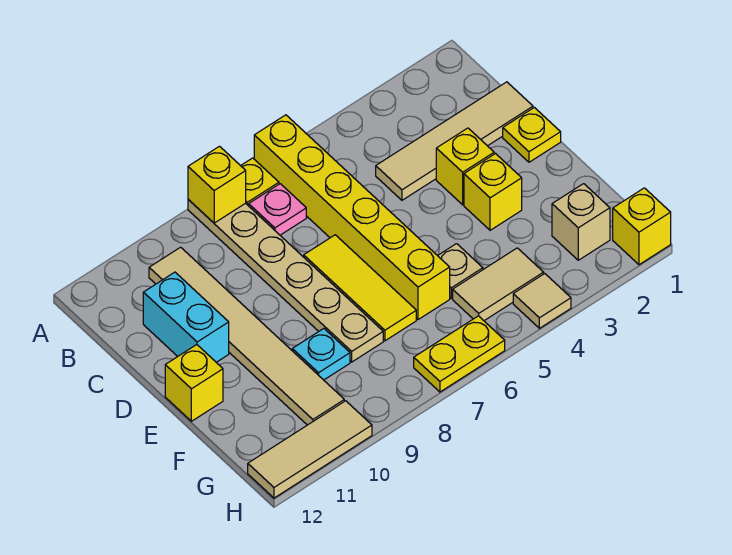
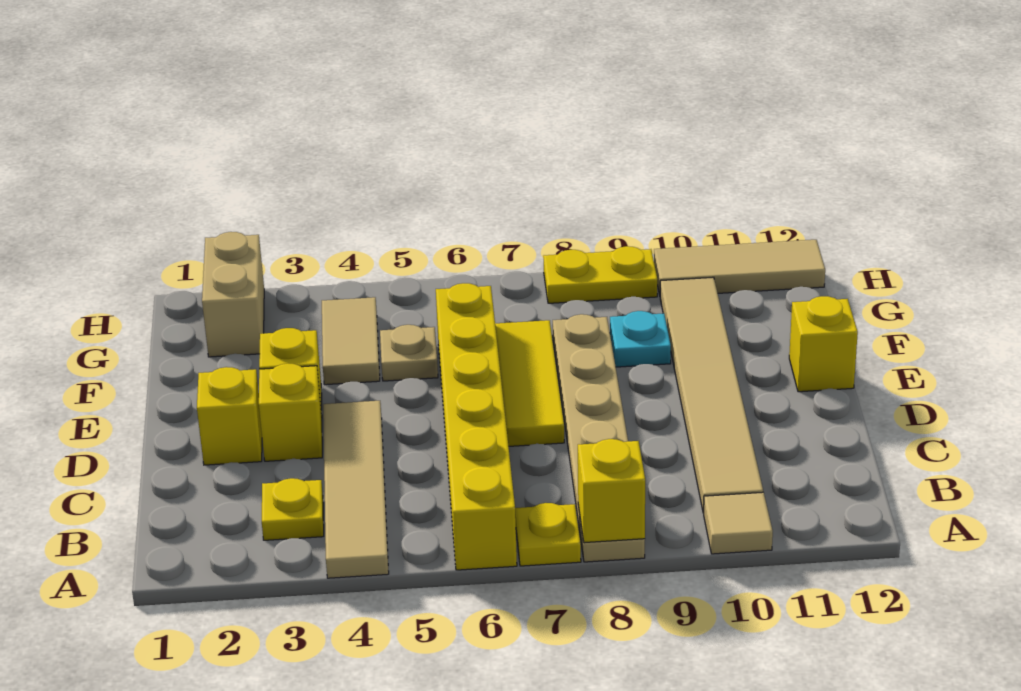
pink plate B7 level 1 -> none
tan tile C1:C4 level 1 -> tan tile A4:D4 level 1
cyan brick C11:D11 level 1 -> none
yellow plate D1 level 1 -> yellow plate B3 level 1
tan brick G2 level 1 -> tan brick G2:H2 level 1
tan tile G4:G5 level 1 -> tan tile F4:G4 level 1
yellow brick H1 level 1 -> yellow brick D2 level 1
tan tile H4 level 1 -> tan tile A10 level 1
yellow plate H6:H7 level 1 -> yellow plate H8:H9 level 1

